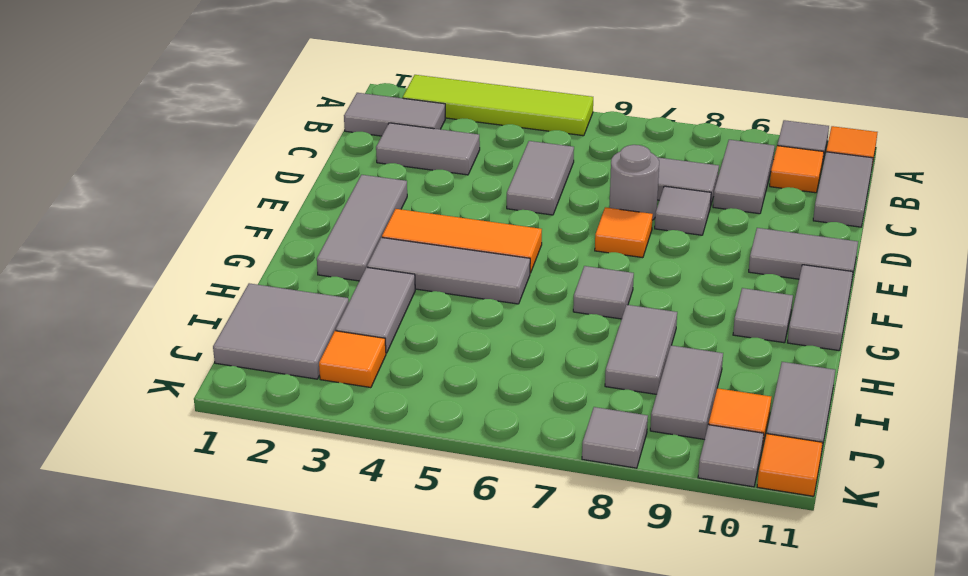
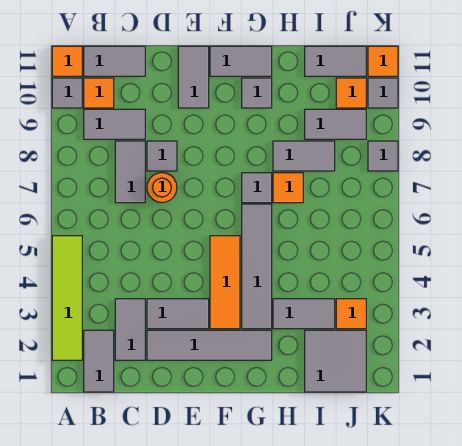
grey tile C5:D5 level 1 -> grey tile D3:E3 level 1
grey round brick D7 level 1 -> orange round brick D7 level 1
grey tile E2:G2 level 1 -> grey tile D2:G2 level 1
orange tile E7 level 1 -> orange tile H7 level 1
grey tile G3:G5 level 1 -> grey tile G3:G6 level 1

